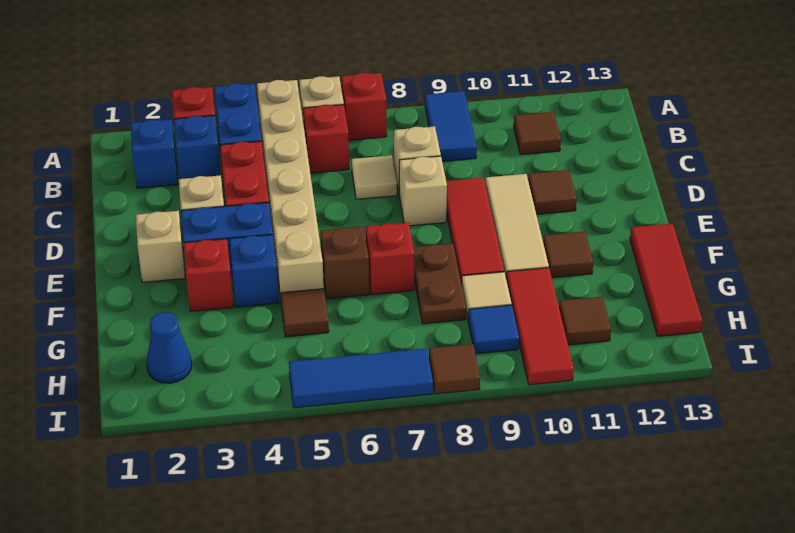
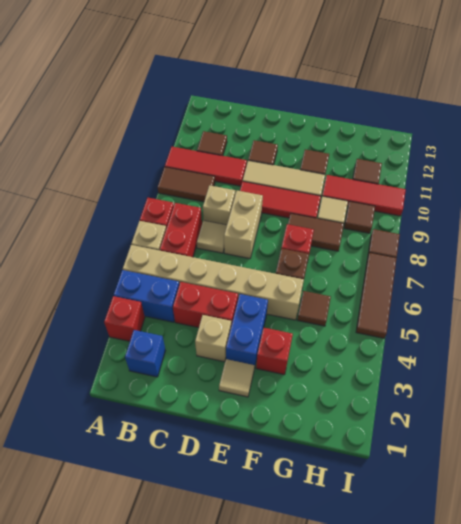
blue tile A9:B9 level 1 -> brown tile A9:B9 level 1
blue brick B3 level 1 -> none
red brick B6 level 1 -> red brick B6:B7 level 1
tan brick D8 level 1 -> tan brick D7:D8 level 1
tan brick E2 level 1 -> tan tile E2 level 1
blue brick F4 level 1 -> none
brown plate F8:G8 level 1 -> brown tile F8:G8 level 1
red tile F13:H13 level 1 -> red tile A10:C10 level 1
blue cone H2 level 1 -> none
blue tile H9 level 1 -> brown tile H9 level 1
blue tile I5:I7 level 1 -> brown tile I5:I7 level 1

